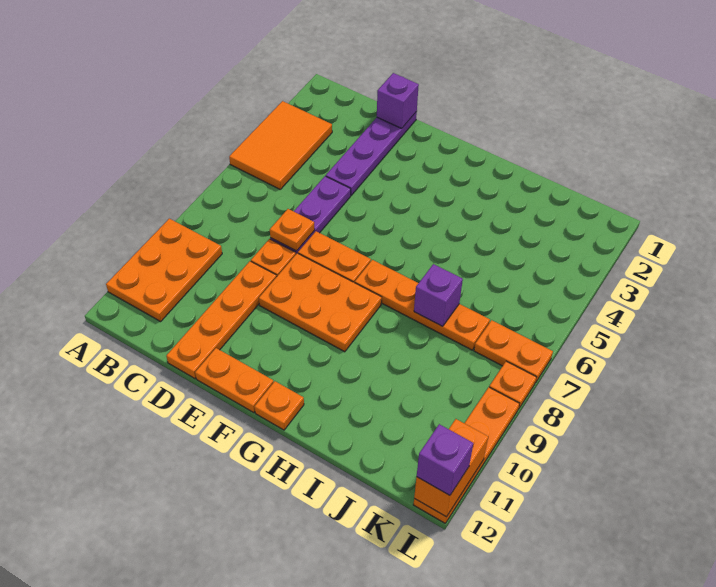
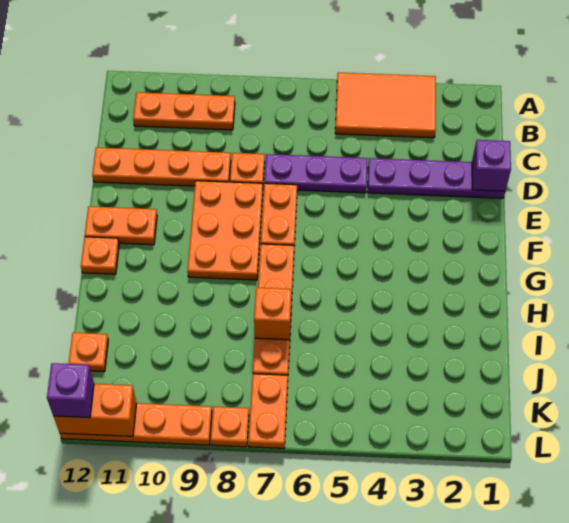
orange plate A9:B11 level 1 -> orange plate B9:B11 level 1
orange plate D7 level 2 -> orange plate J12 level 1
orange plate E12:F12 level 1 -> orange plate F11:F12 level 1
purple brick I7 level 2 -> orange brick I7 level 2

